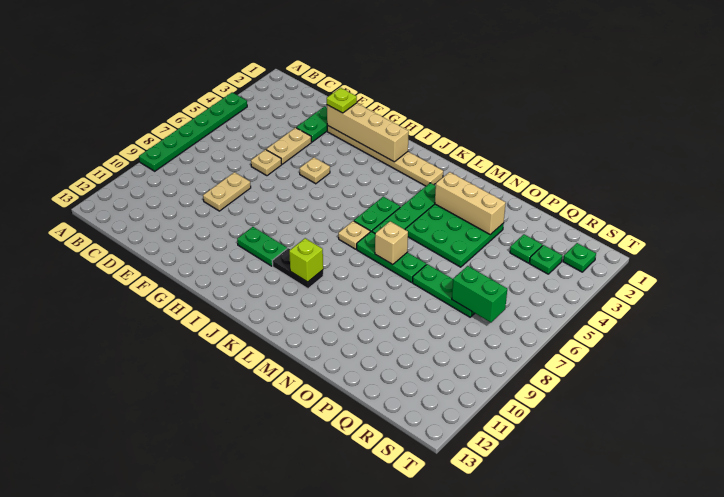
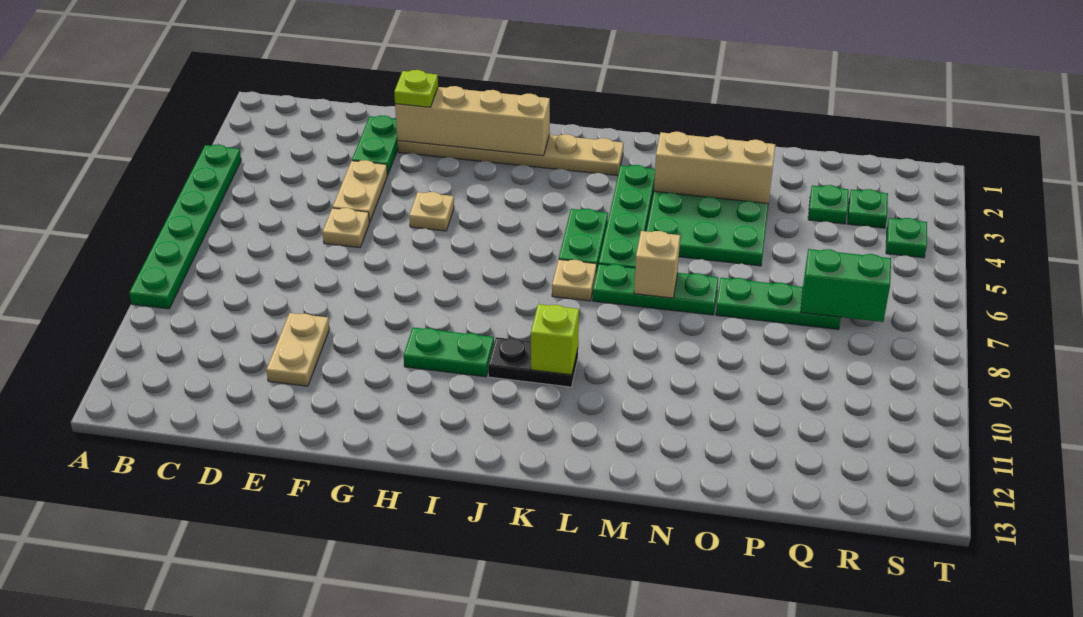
tan plate E8:E9 level 1 -> tan plate E10:E11 level 1
green plate S2 level 1 -> green plate S4 level 1

